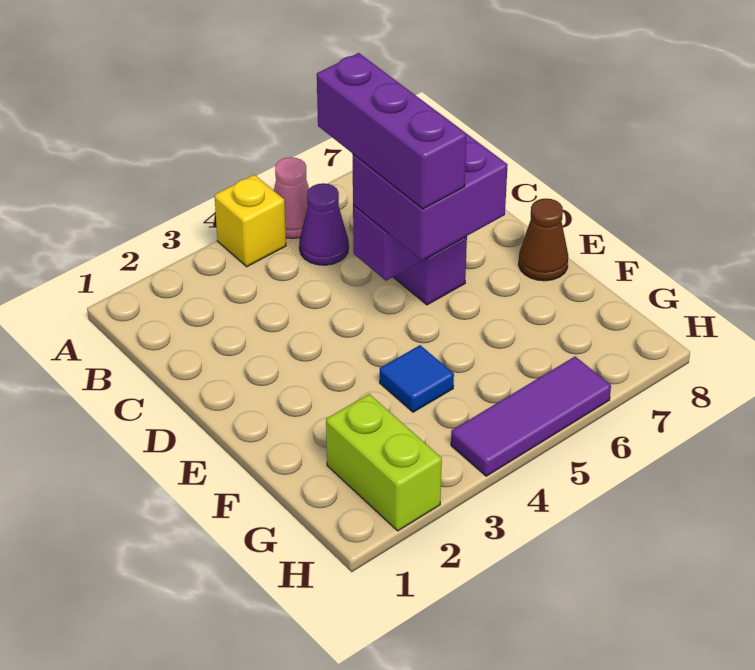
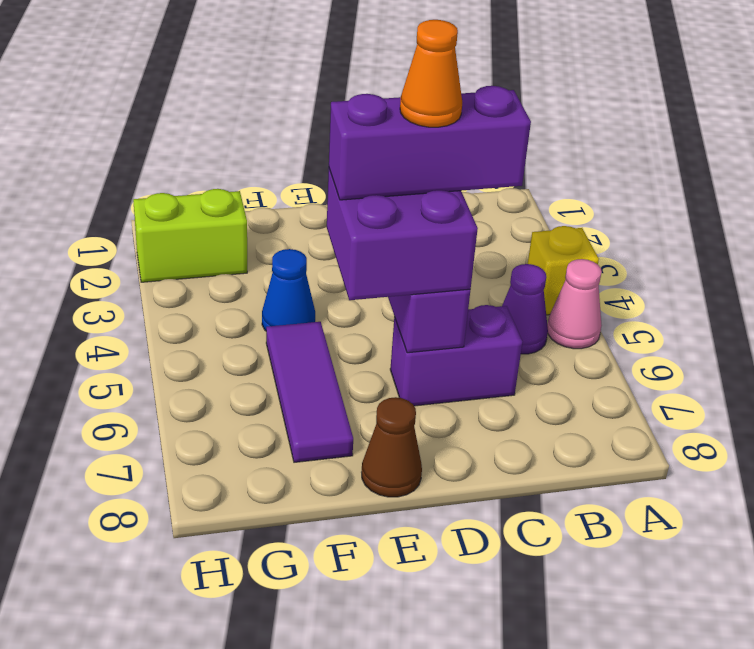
none -> orange cone D5 level 5
blue tile F4 level 1 -> blue cone F4 level 1
purple tile H4:H6 level 1 -> purple tile F5:F7 level 1

